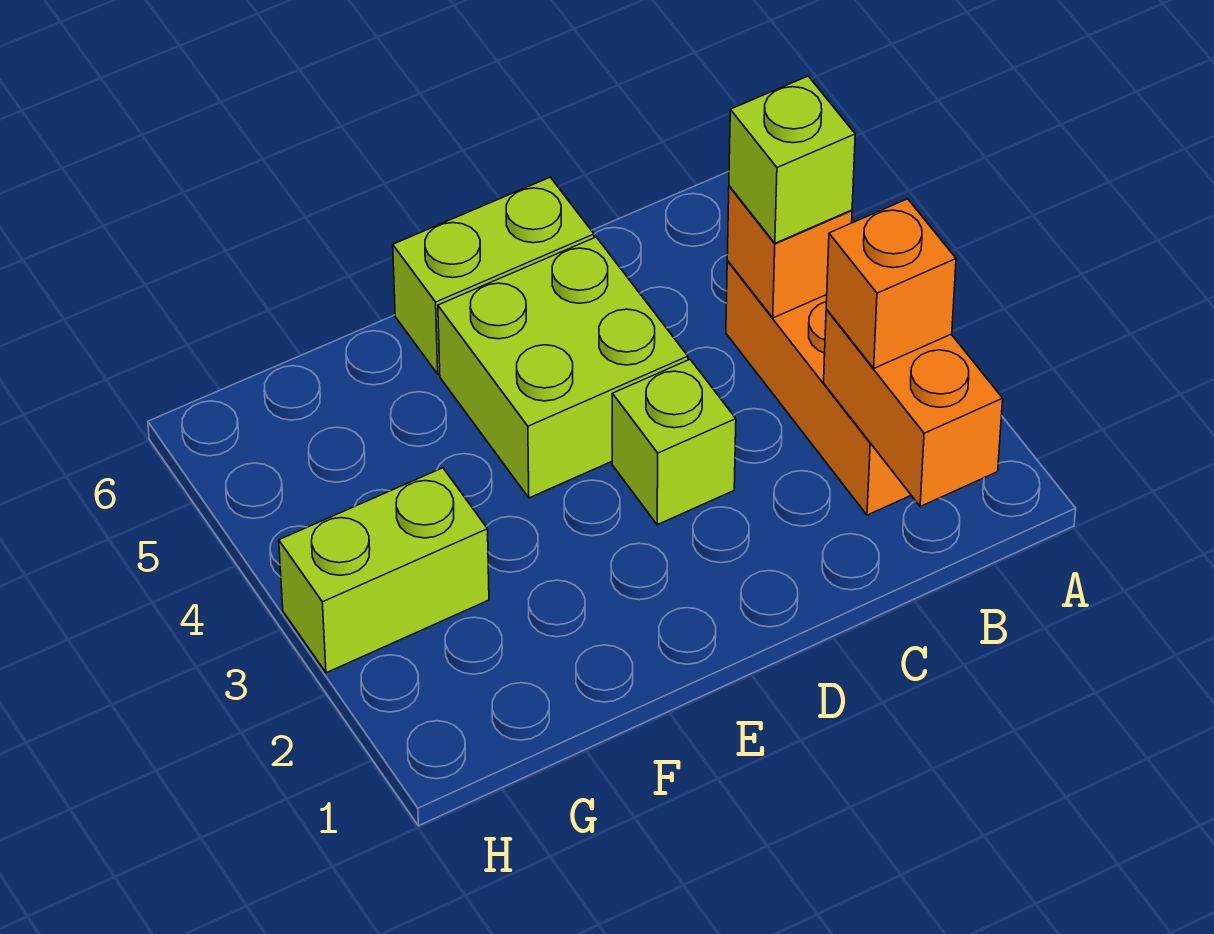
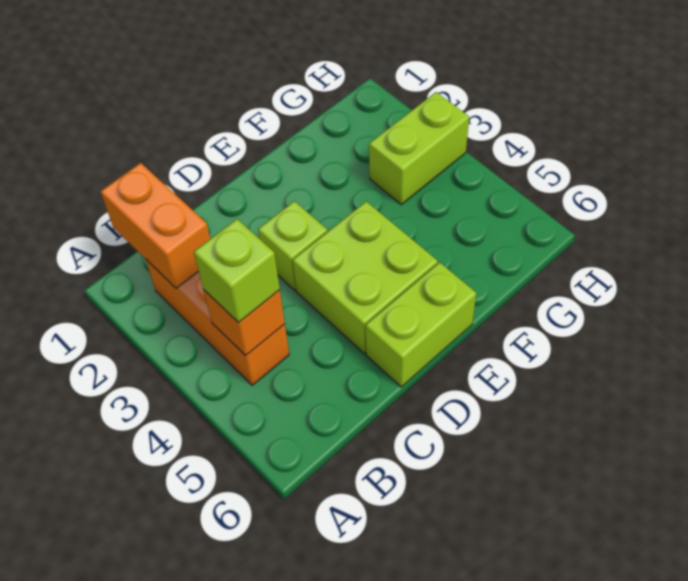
orange brick B2 level 3 -> none

